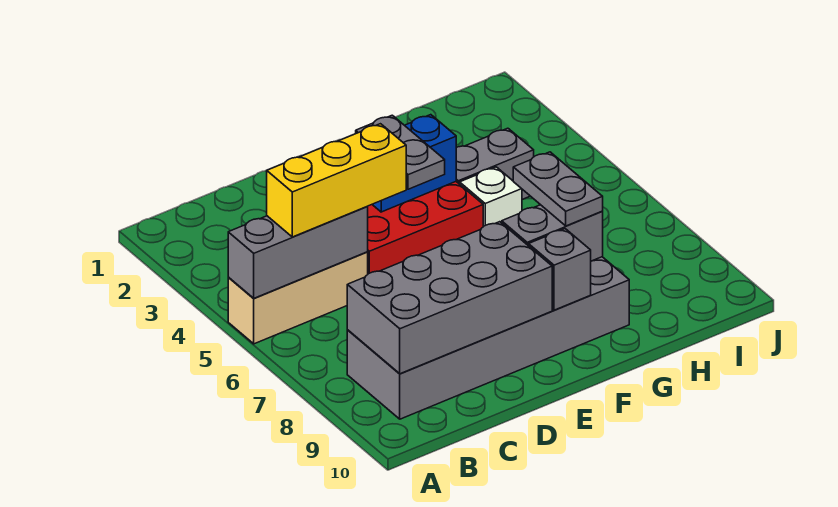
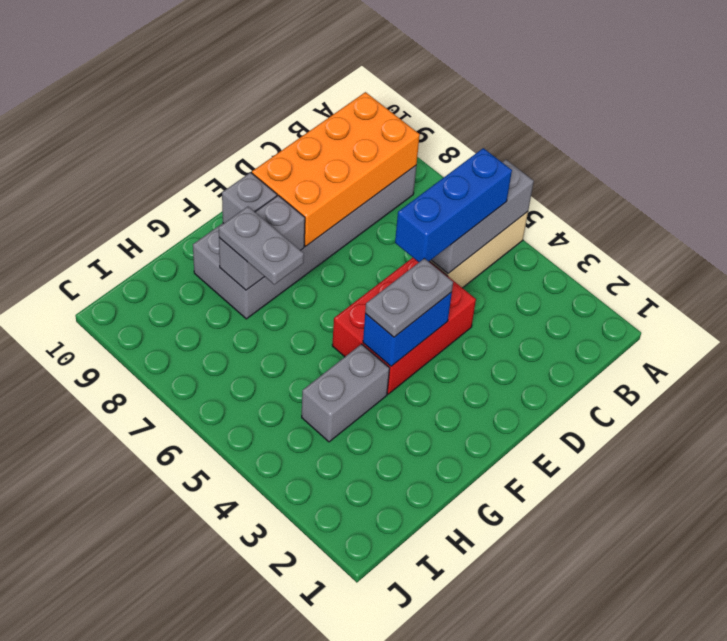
yellow brick B5:D5 level 3 -> blue brick B5:D5 level 3
grey brick B8:E9 level 2 -> orange brick B8:E9 level 2
grey plate E4:E5 level 3 -> grey plate E4:F4 level 3
white brick G5 level 1 -> none

